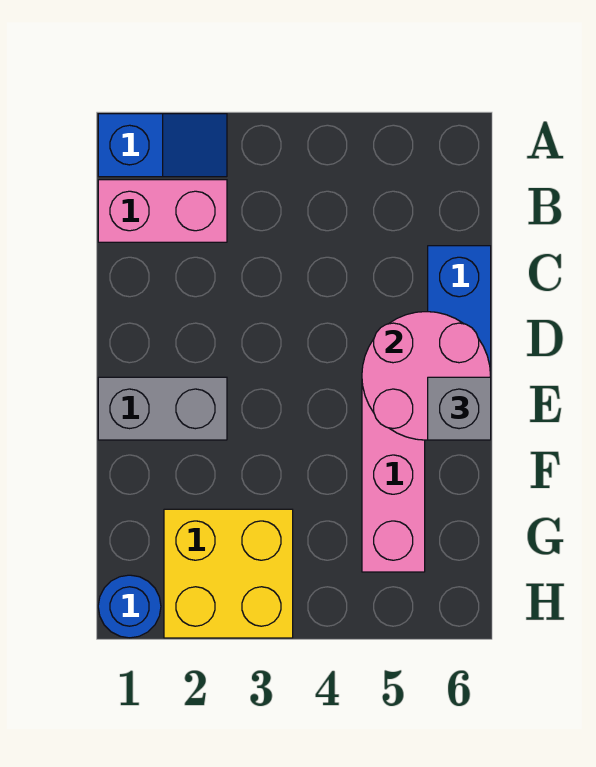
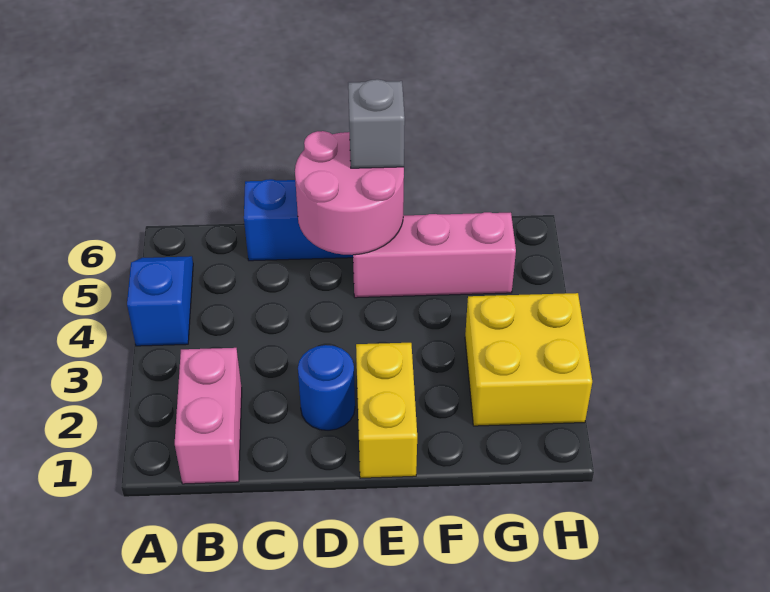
blue slope A1:A2 level 1 top 1 -> blue slope A4:A5 level 1 top 4
grey brick E1:E2 level 1 -> yellow brick E1:E2 level 1
blue round brick H1 level 1 -> blue round brick D2 level 1

